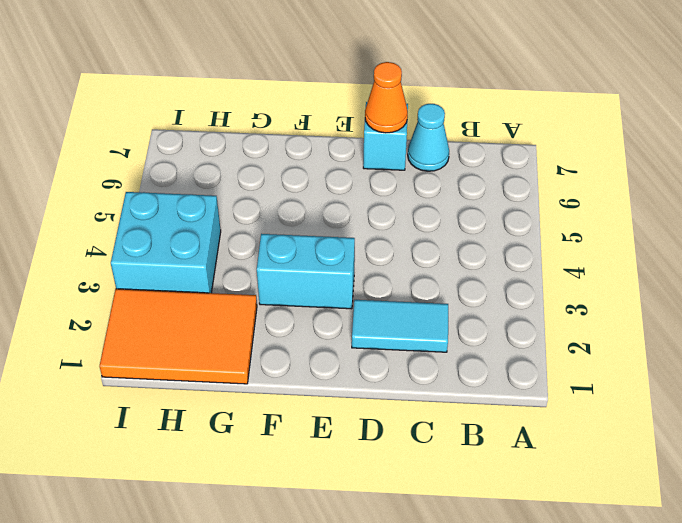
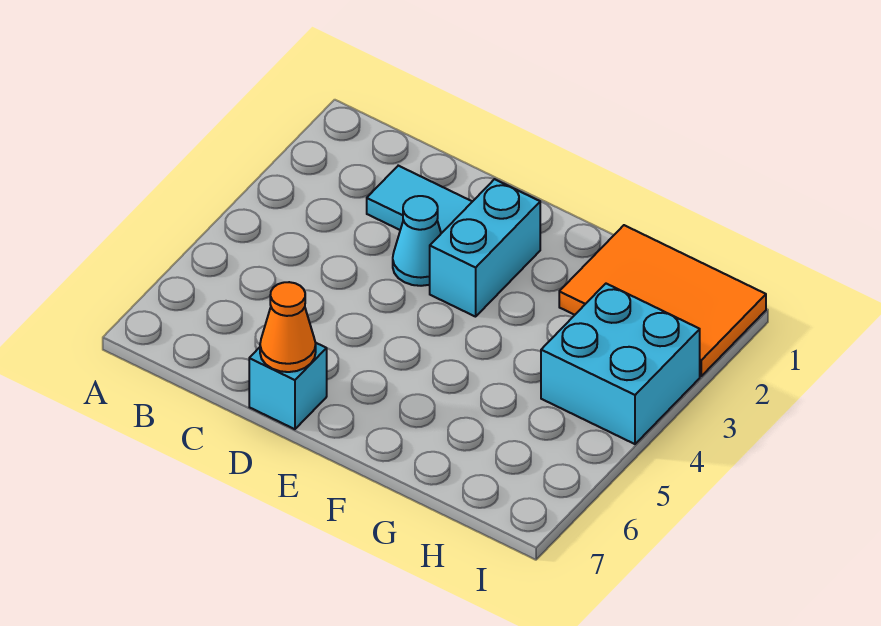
cyan cone C7 level 1 -> cyan cone D3 level 1
cyan brick E3:F3 level 1 -> cyan brick E2:E3 level 1

